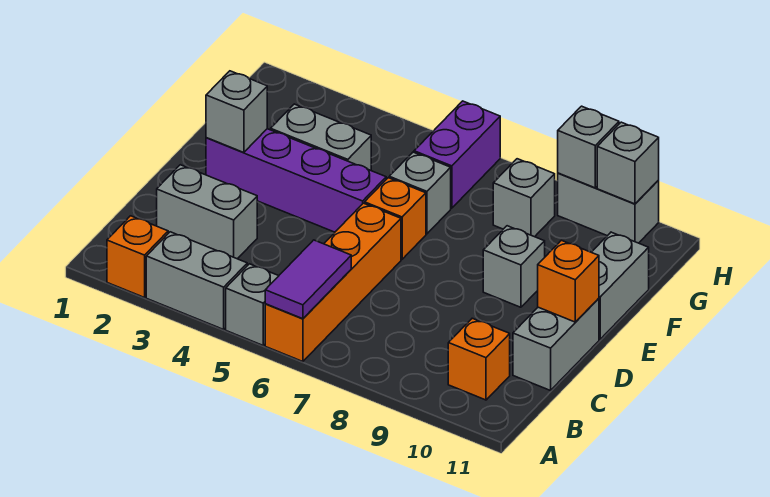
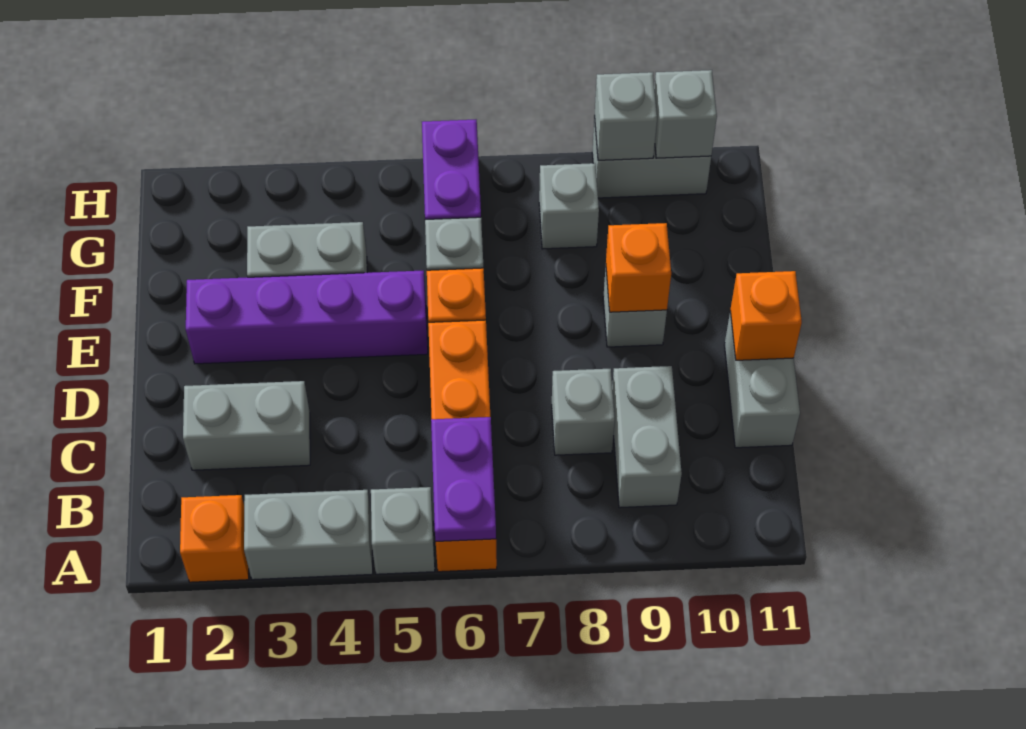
purple tile A6:B6 level 2 -> purple plate A6:B6 level 2
orange brick B10 level 1 -> orange brick E9 level 2
grey brick E2 level 2 -> grey brick C8 level 1
grey brick E11:F11 level 1 -> grey brick B9:C9 level 1

